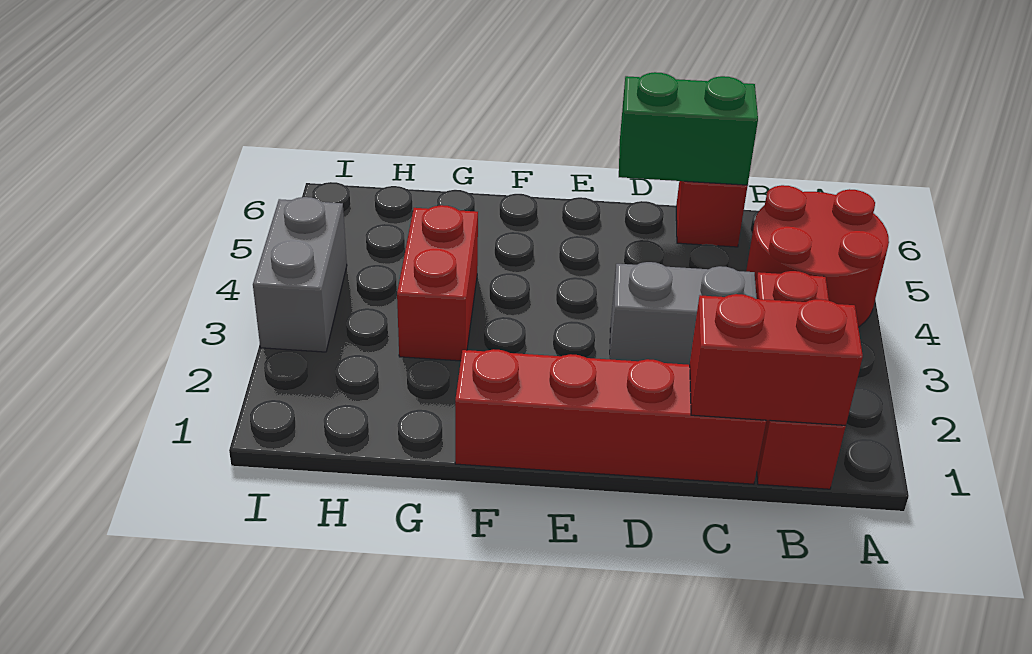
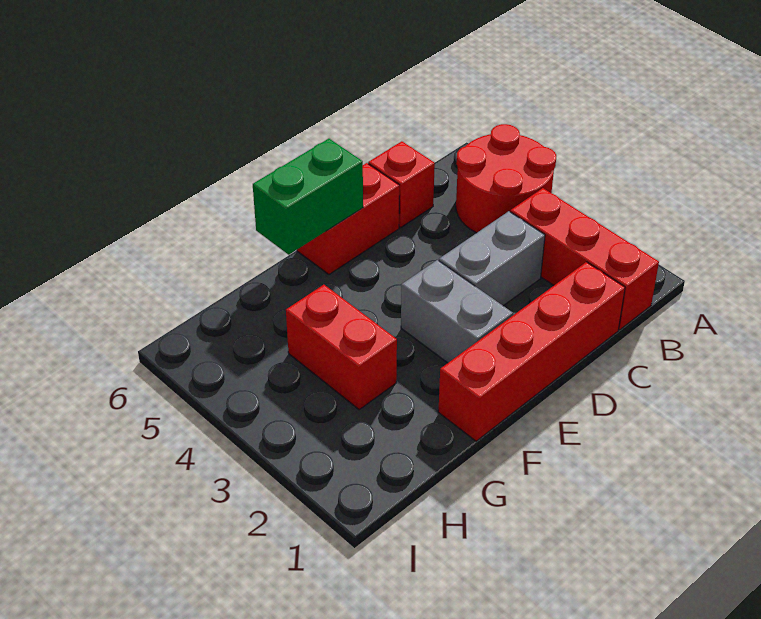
red brick B1:C1 level 2 -> red brick D6:E6 level 1
green brick C6:D6 level 2 -> green brick E6:F6 level 2
grey brick I3:I4 level 1 -> grey brick E2:E3 level 1

